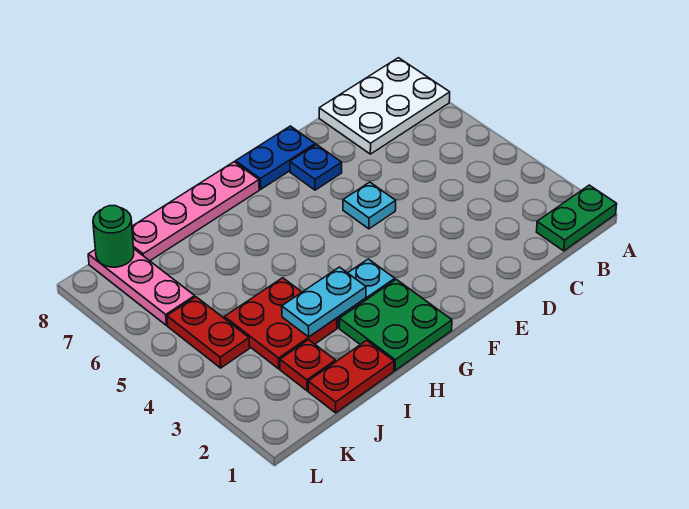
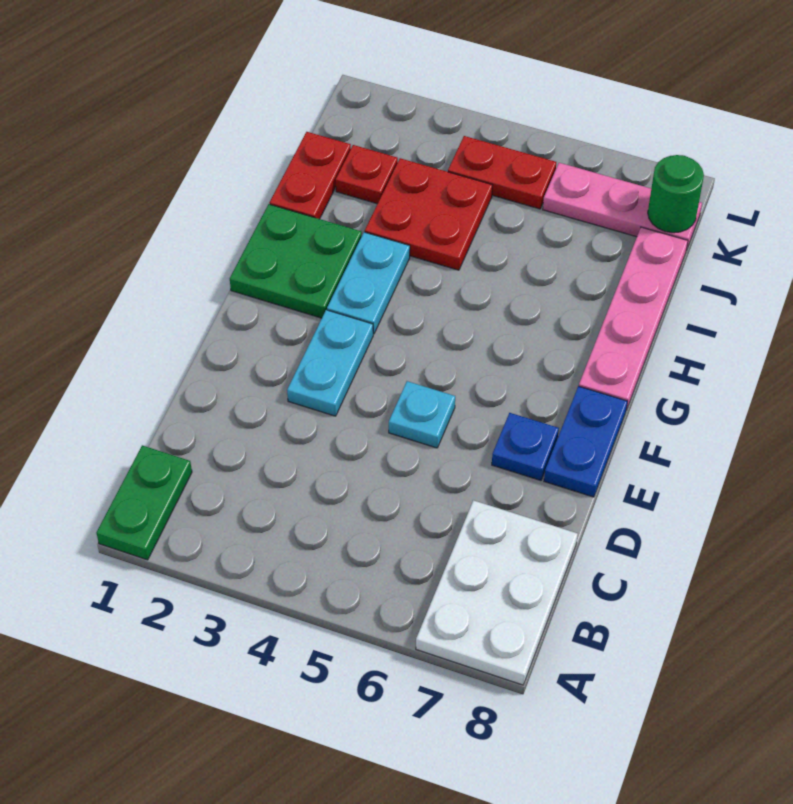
cyan plate H3:I3 level 2 -> cyan plate E3:F3 level 1

